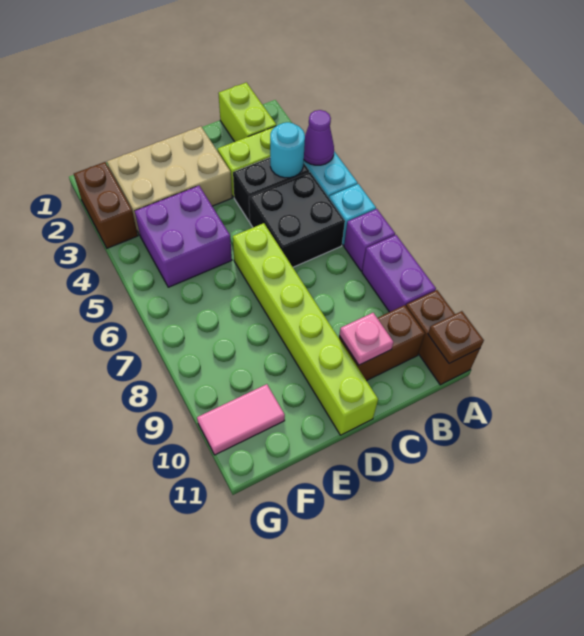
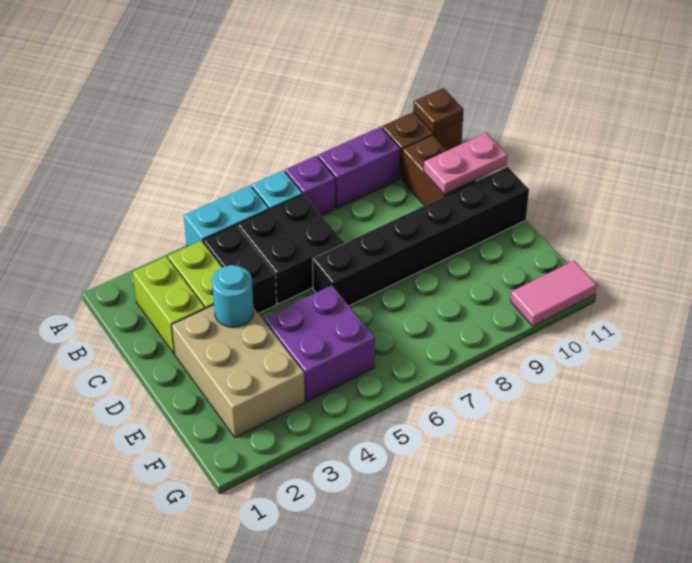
purple cone A4 level 2 -> none
lime brick B1:B2 level 1 -> lime brick B2:C2 level 1
cyan round brick B4 level 2 -> cyan round brick D3 level 2
pink plate C10 level 2 -> pink plate C10:C11 level 2
lime brick D6:D11 level 1 -> black brick D6:D11 level 1
pink tile F10:G10 level 1 -> pink tile G10:G11 level 1
brown brick G2:G3 level 1 -> none

